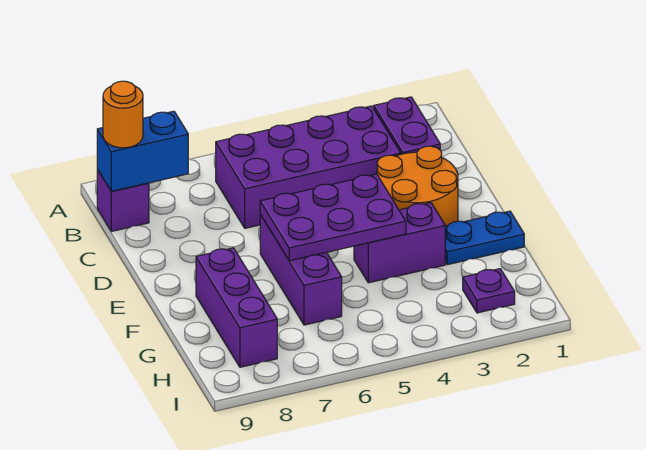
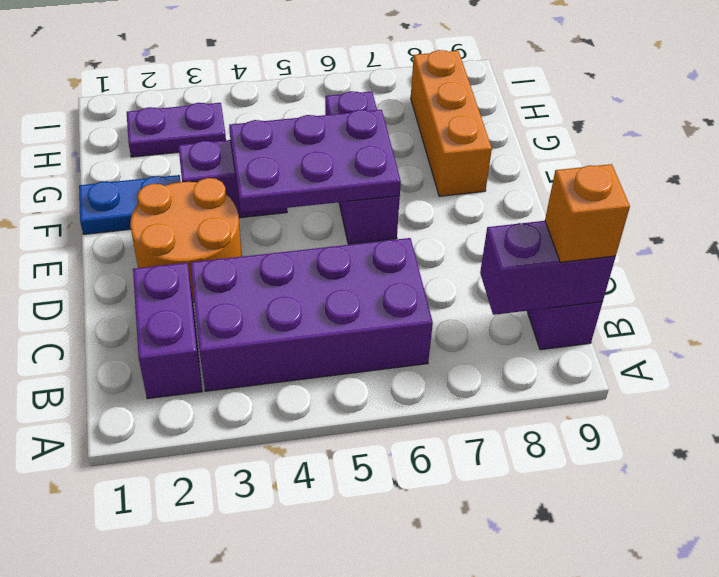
blue brick B8:B9 level 2 -> purple brick B8:B9 level 2
orange round brick B9 level 3 -> orange brick B9 level 3
purple brick F8:H8 level 1 -> orange brick F8:H8 level 1
purple plate H2 level 1 -> purple plate H2:H3 level 1

